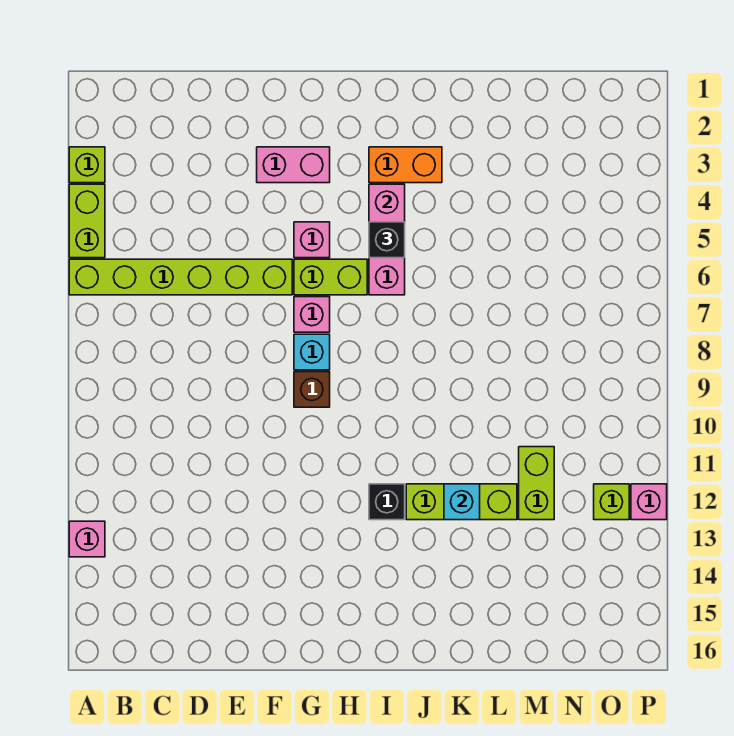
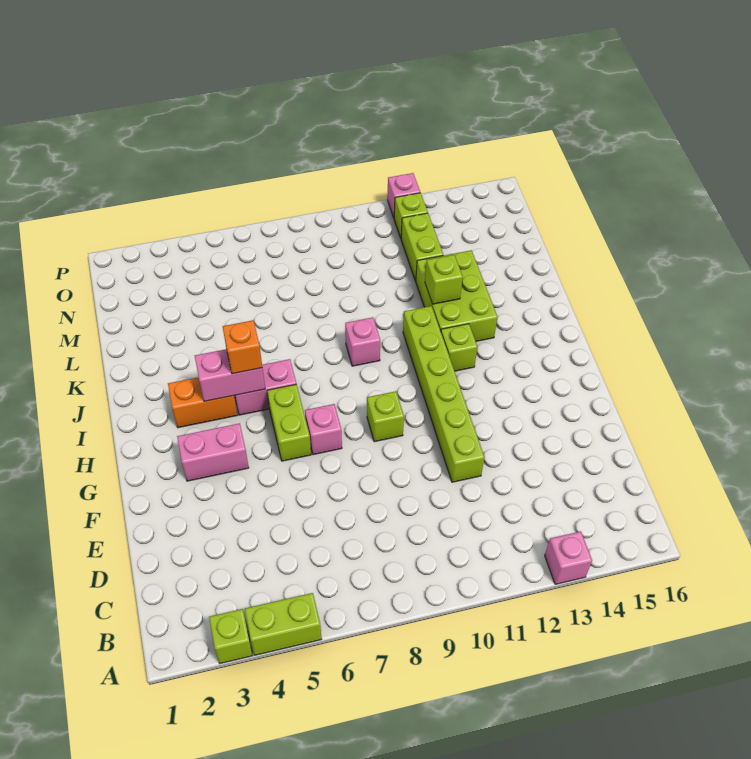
lime brick A6:F6 level 1 -> lime brick E11:J11 level 1
pink brick F3:G3 level 1 -> pink brick G3:G4 level 1
pink brick G5 level 1 -> pink brick J9 level 1
cyan brick G8 level 1 -> none
brown brick G9 level 1 -> lime brick G9 level 1
orange brick I3:J3 level 1 -> orange brick I3:I4 level 1
black brick I5 level 3 -> orange brick I5 level 3
black brick I12 level 1 -> lime brick I12 level 1
lime brick J12:L12 level 1 -> lime brick J12:L13 level 1
cyan brick K12 level 2 -> lime brick K12 level 2
lime brick M11:M12 level 1 -> lime brick M12:N12 level 1

